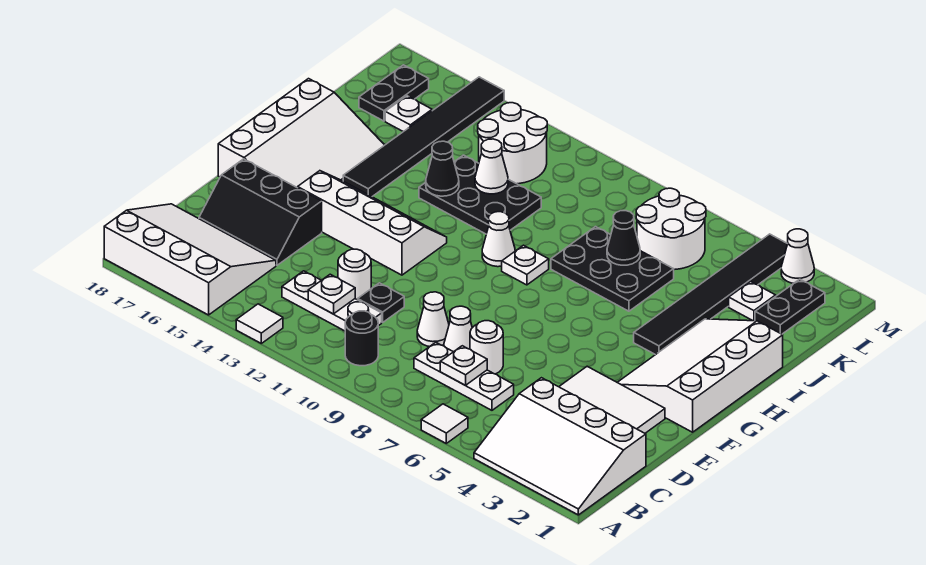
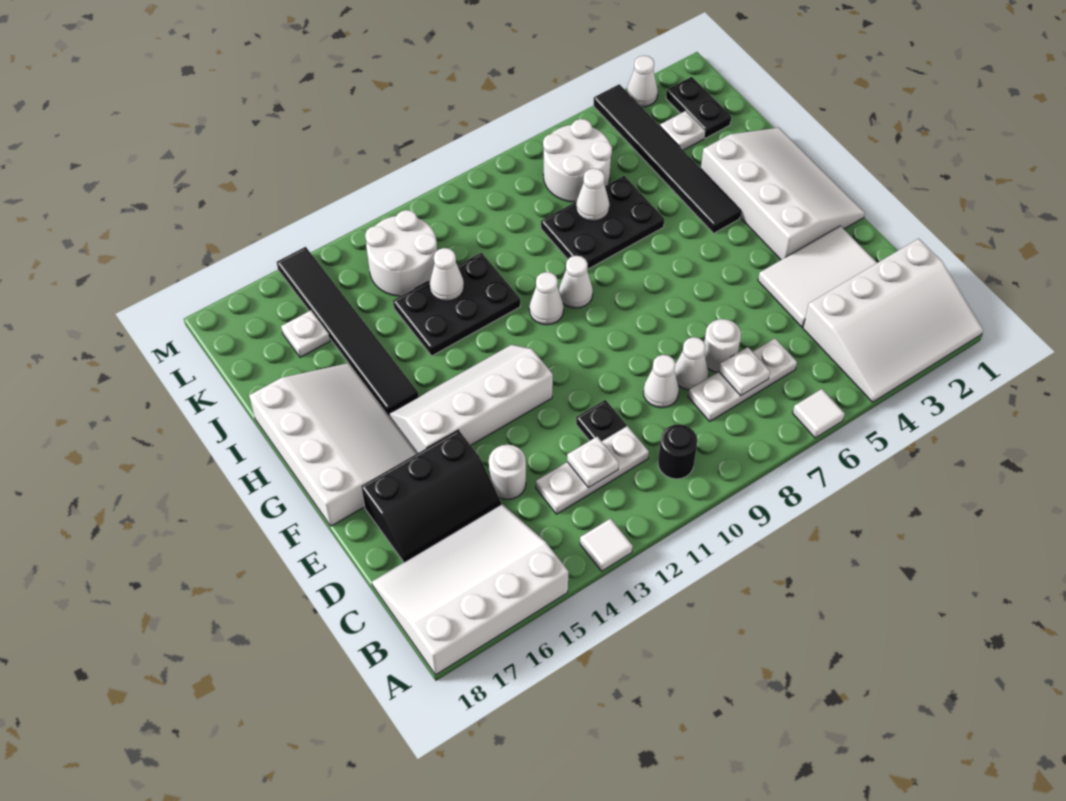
white round brick D12 level 1 -> white round brick D14 level 1
white slope F1:I3 level 1 top 1 -> white slope F1:I3 level 1 top 3
white plate H9 level 1 -> white cone H9 level 1
black cone I13 level 2 -> none
black cone J7 level 2 -> white cone J7 level 2
black plate K17:L17 level 1 -> none

